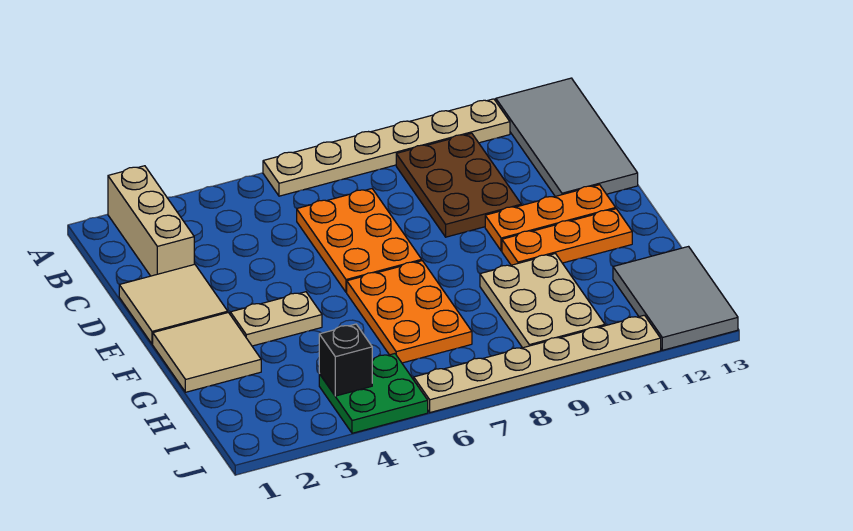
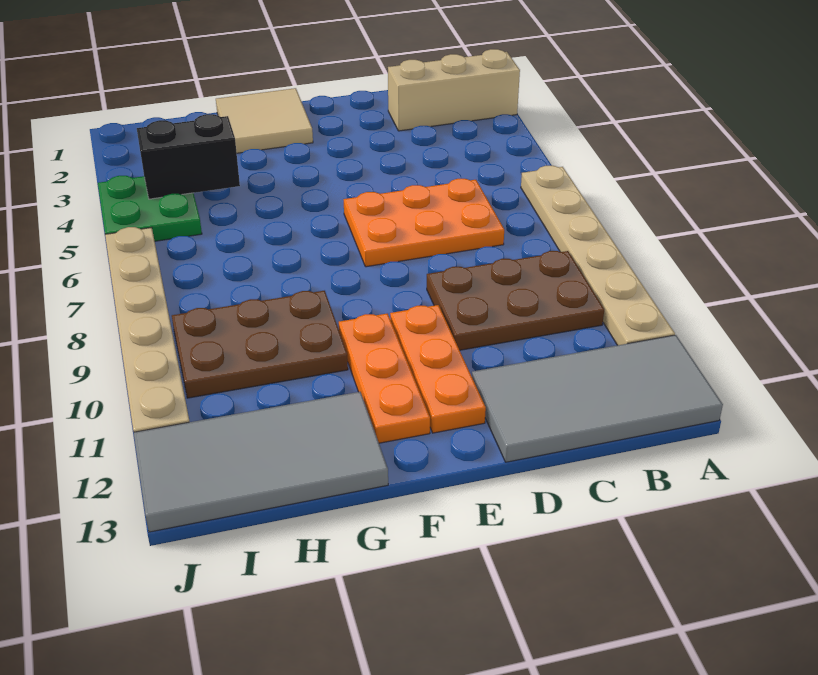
tan tile D1:E2 level 1 -> none
tan plate F3:F4 level 1 -> none
orange plate F6:H7 level 1 -> none
tan plate G9:I10 level 1 -> brown plate G9:I10 level 1
grey tile H12:J13 level 1 -> grey tile G12:J13 level 1
black brick I4 level 2 -> black brick H4:I4 level 2

